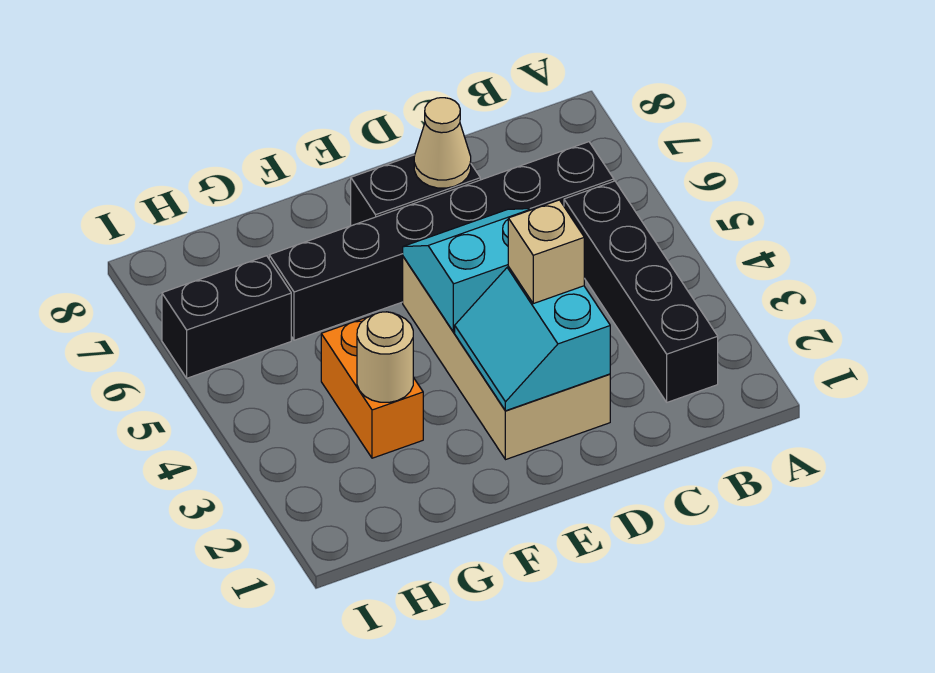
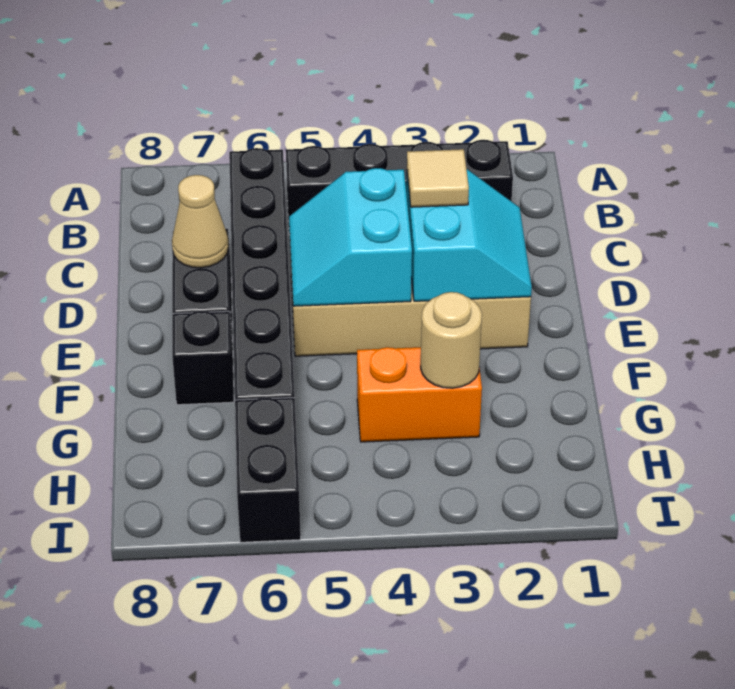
cyan slope D2:E3 level 2 top D -> cyan slope D2:E3 level 2 top 3
tan brick D3 level 3 -> tan tile D3 level 3
none -> black brick F7 level 1

